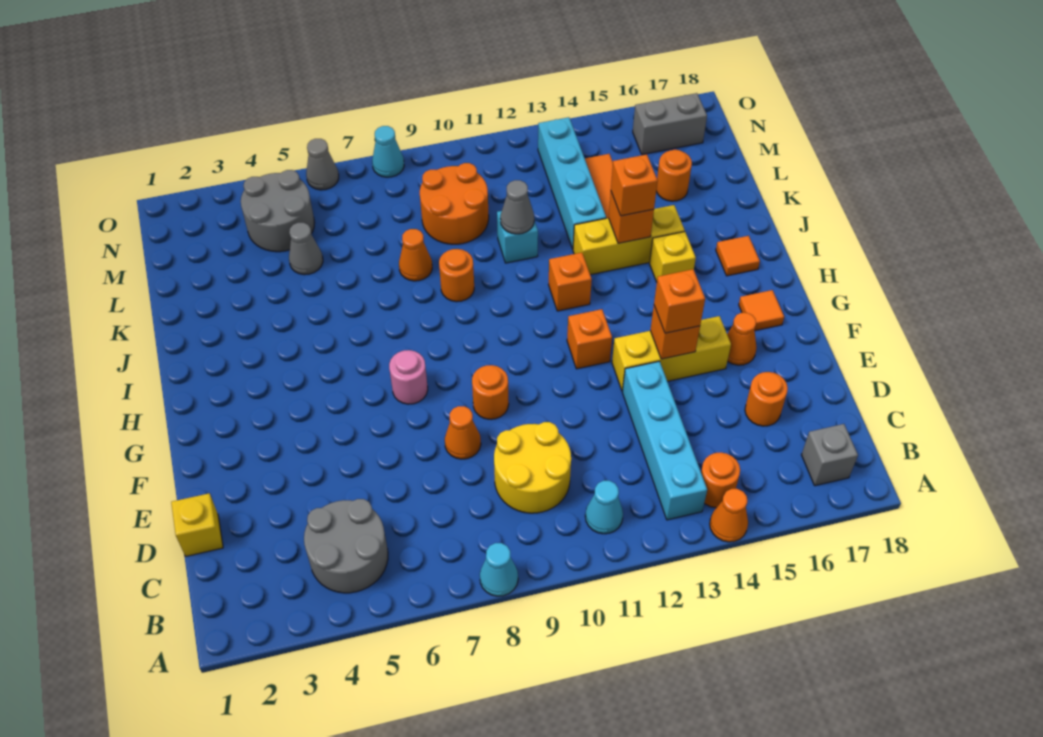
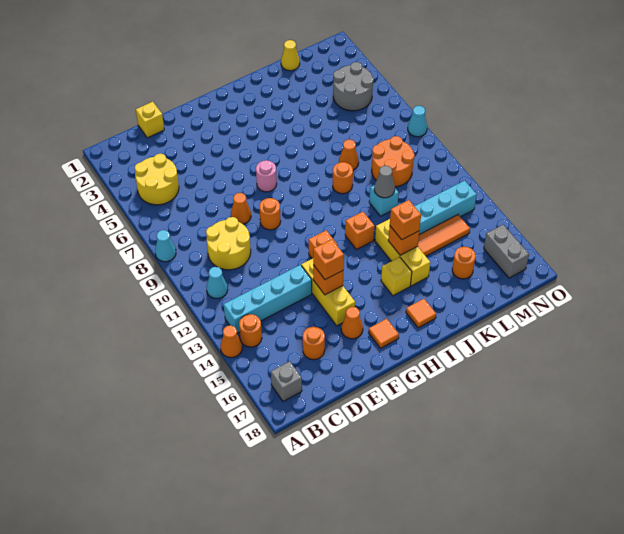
grey round brick B4:C5 level 1 -> yellow round brick B4:C5 level 1
none -> yellow cone L1 level 1
grey cone L5 level 1 -> none
grey cone O6 level 1 -> none

